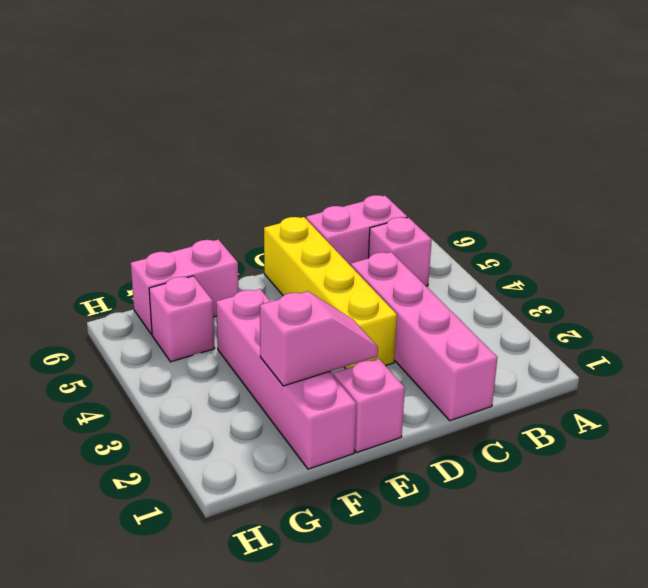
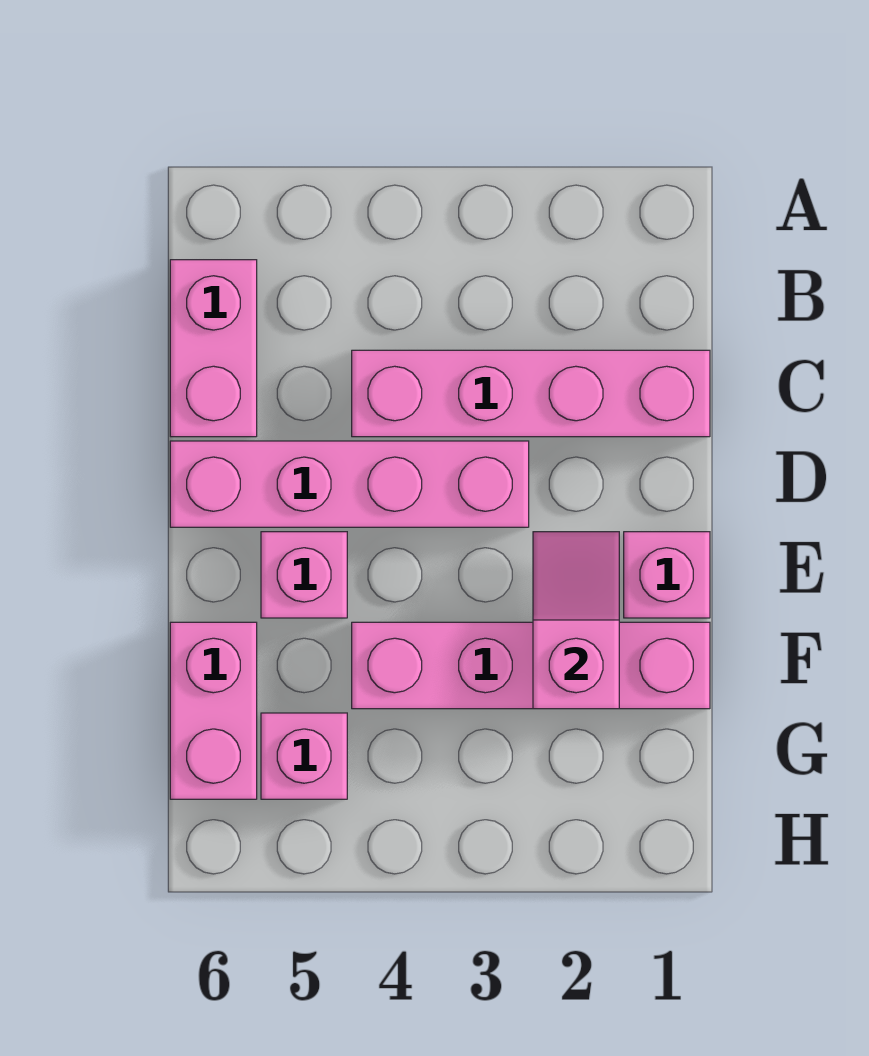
pink brick B5 level 1 -> pink brick E5 level 1
yellow brick D3:D6 level 1 -> pink brick D3:D6 level 1

